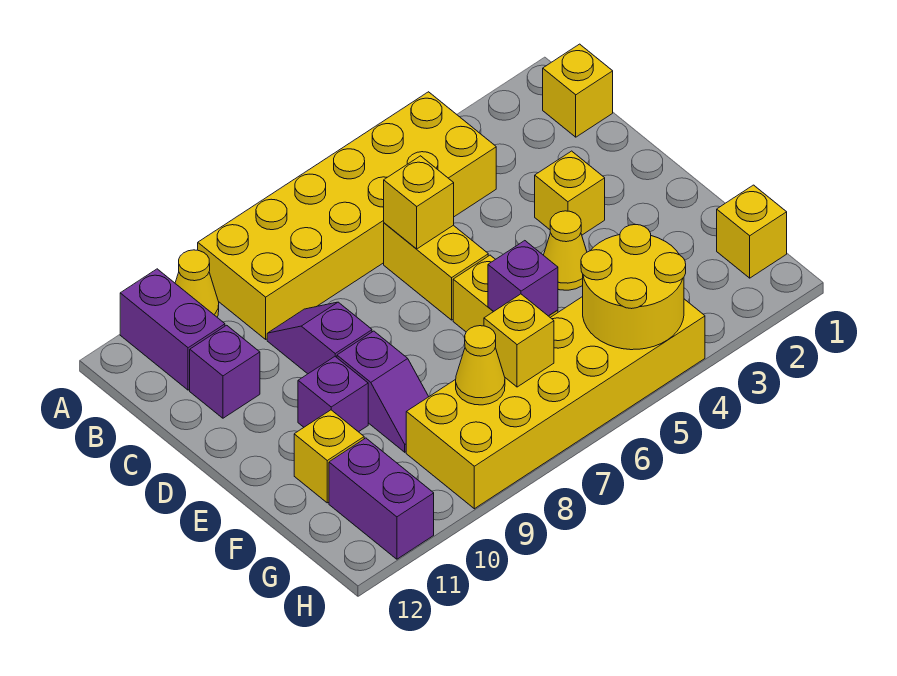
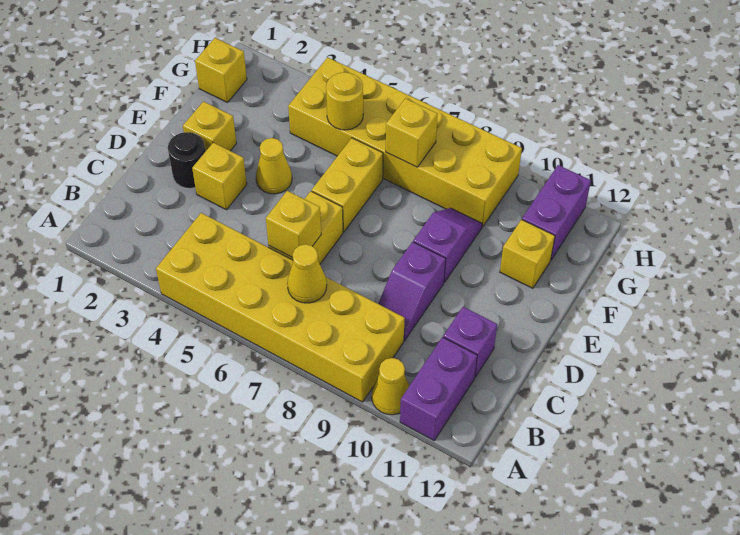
yellow brick B1 level 1 -> yellow brick E2 level 1
none -> black round brick D2 level 1
purple brick E10 level 1 -> none
purple brick F6 level 2 -> none
yellow round brick G4:H5 level 2 -> yellow round brick G5 level 2
yellow cone G8 level 2 -> yellow cone B7 level 2

